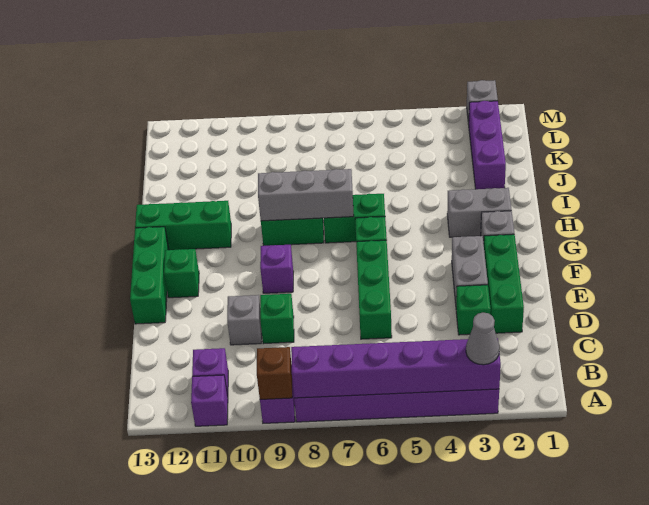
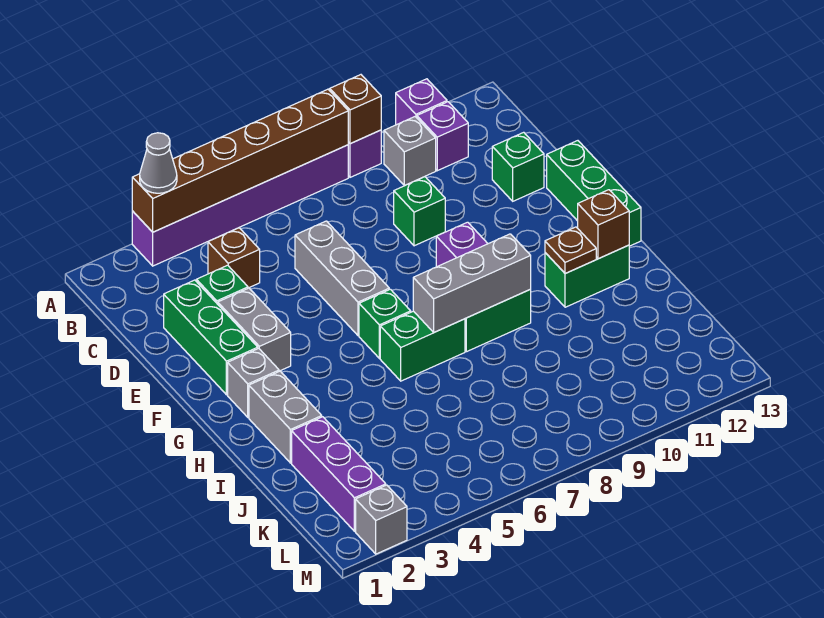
purple brick A3:A8 level 2 -> brown brick A3:A8 level 2
none -> brown brick C4 level 1
green brick D6:F6 level 1 -> grey brick D6:F6 level 1
grey brick D10 level 1 -> grey brick B10 level 1
green brick F12 level 1 -> green brick D12 level 1
grey brick H2:H3 level 1 -> grey brick H2:I2 level 1
green brick H11:H13 level 1 -> green brick H11:H12 level 1
none -> brown plate H11 level 2
none -> brown brick H12 level 2

